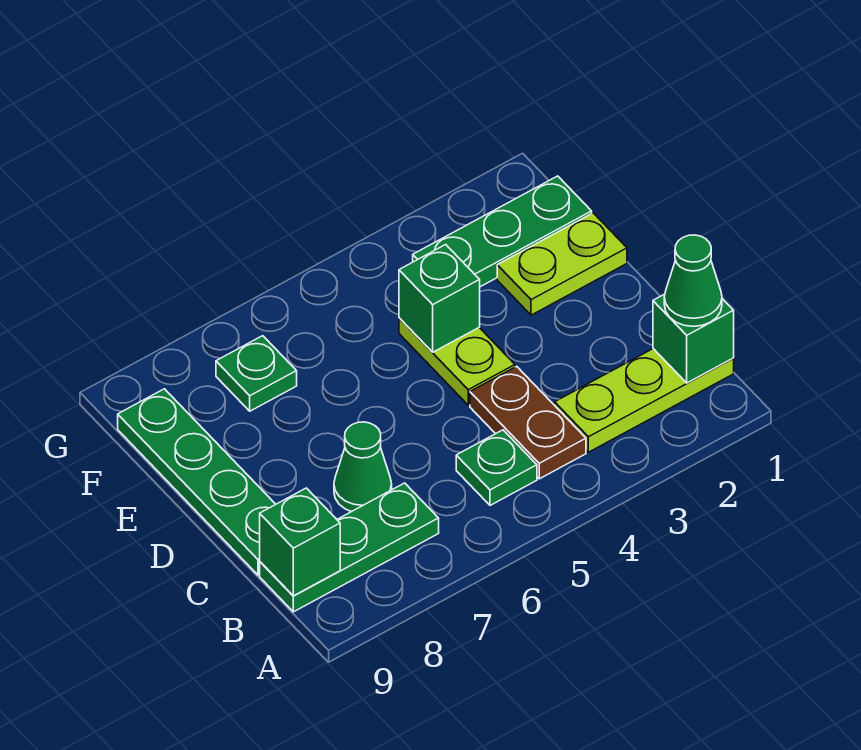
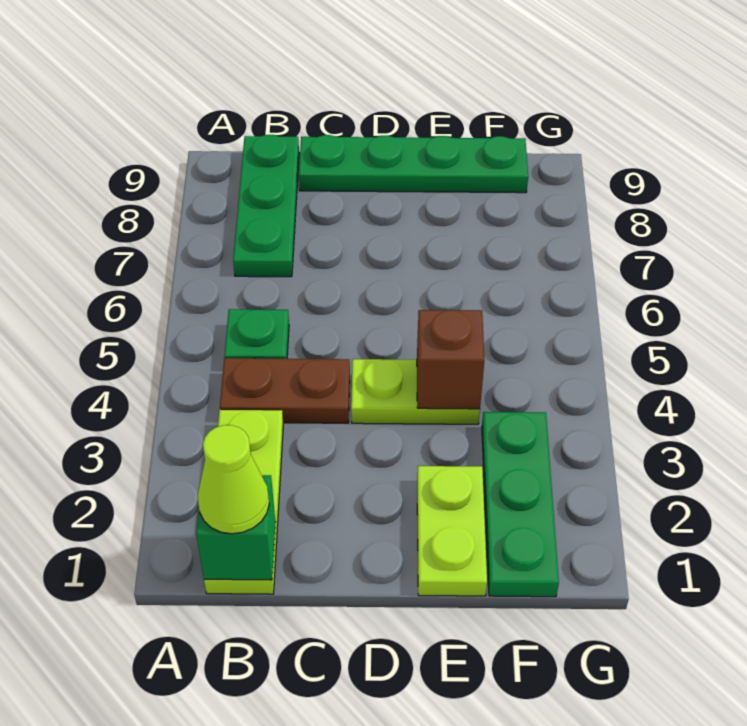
green cone B1 level 3 -> lime cone B1 level 3
green brick B9 level 2 -> none
green cone C7 level 1 -> none
green brick E4 level 2 -> brown brick E4 level 2
green plate F7 level 1 -> none

